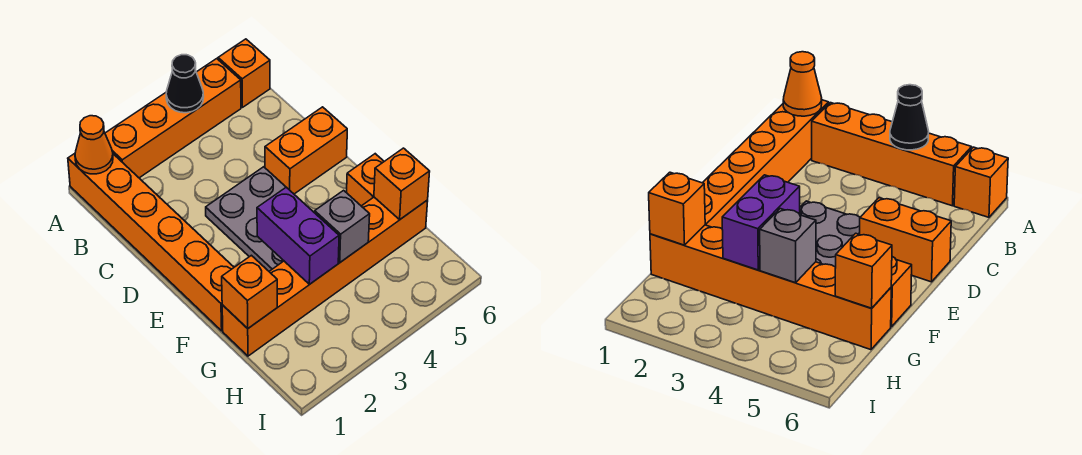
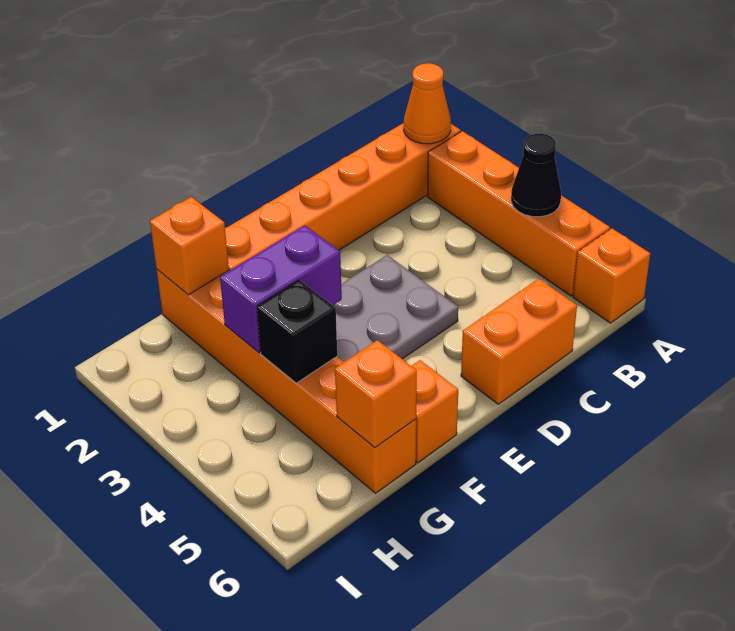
orange brick D5:D6 level 1 -> orange brick C6:D6 level 1
grey brick G4 level 2 -> black brick G4 level 2

